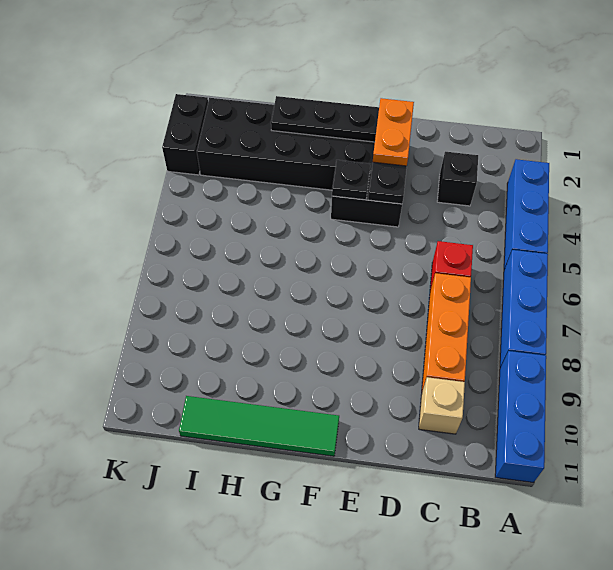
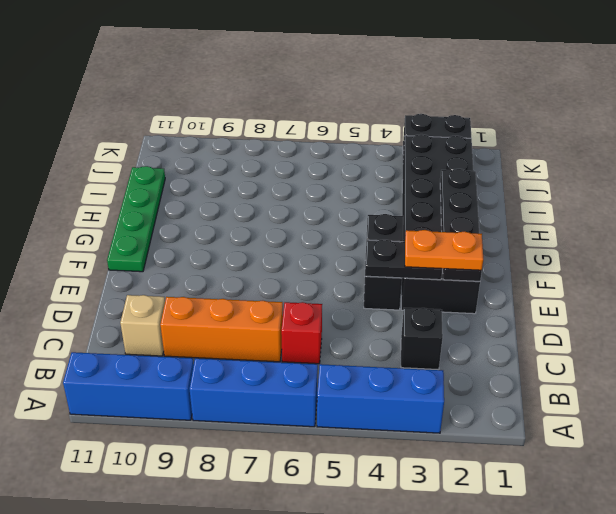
green tile F11:I11 level 1 -> green plate F11:I11 level 1

